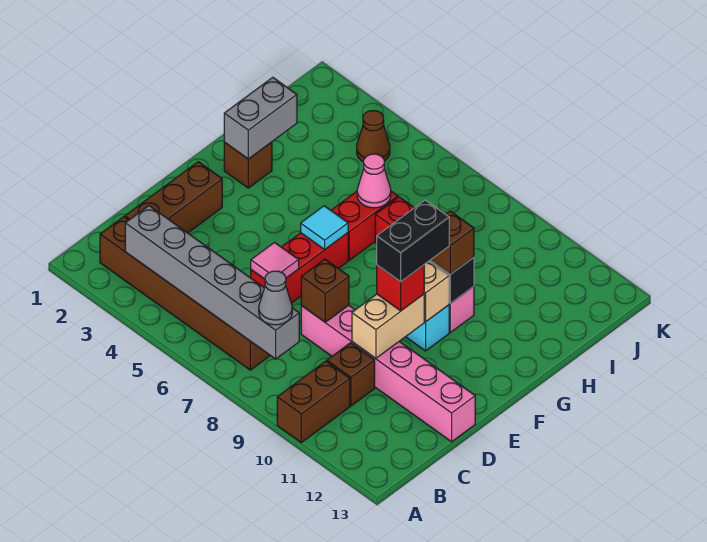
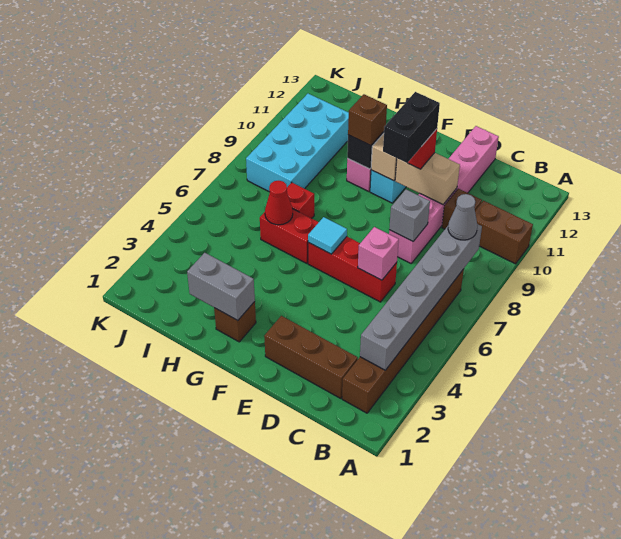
pink tile D6 level 2 -> pink brick D6 level 2
brown brick D8 level 2 -> grey brick D8 level 2
black brick E10:F10 level 4 -> black brick E9:E10 level 4
pink cone H6 level 2 -> red cone H6 level 2
none -> cyan brick I8:J11 level 1
brown cone J4 level 1 -> none

